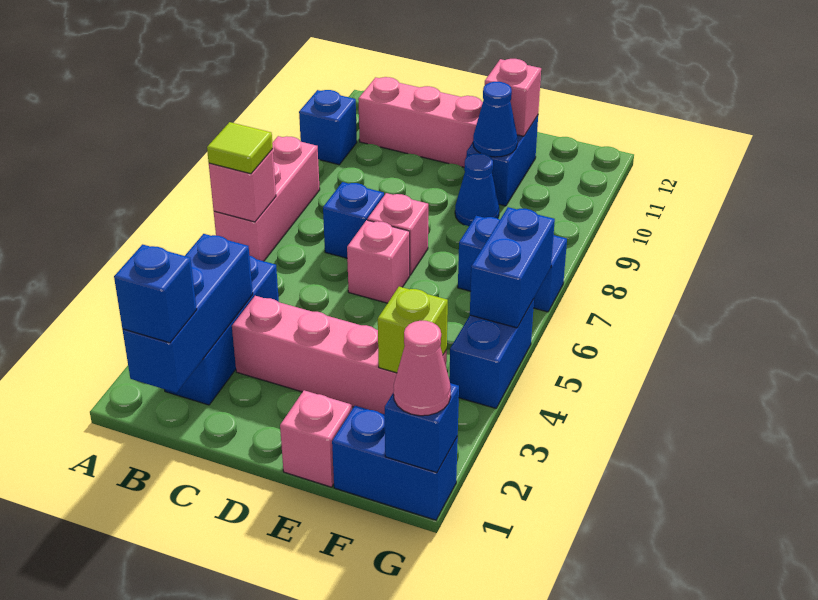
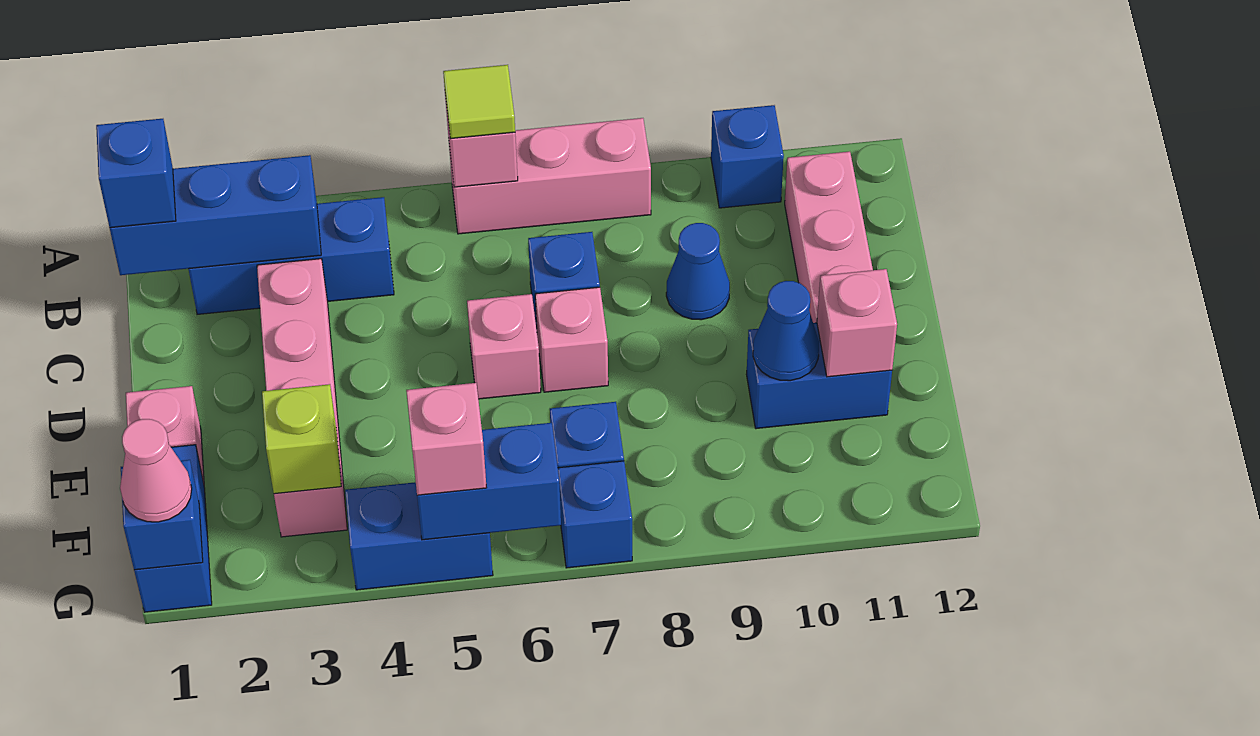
blue cone E9 level 1 -> blue cone C9 level 1
none -> pink brick G5 level 3

